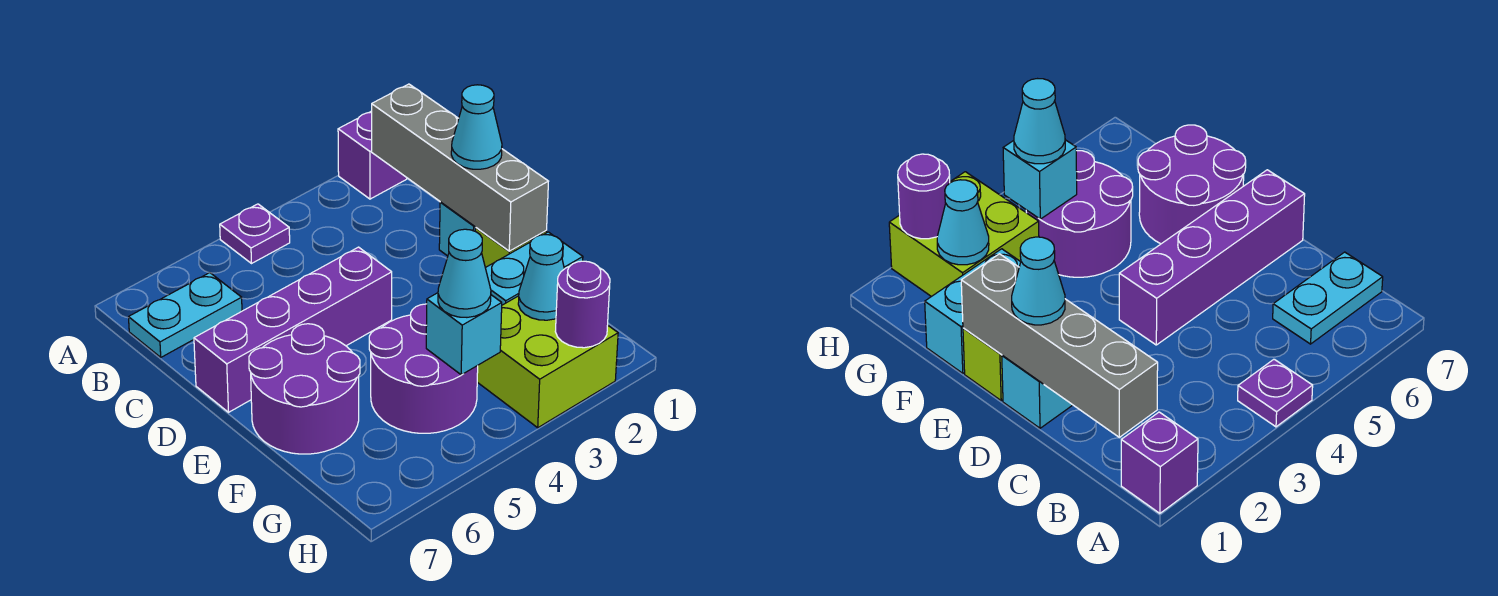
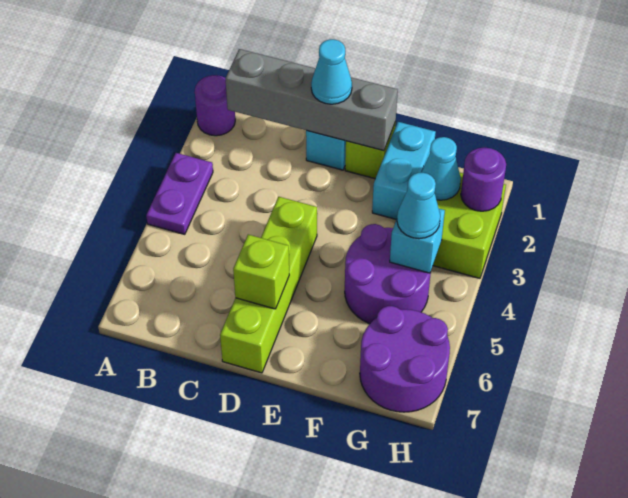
purple brick A1 level 1 -> purple round brick A1 level 1
purple plate A4 level 1 -> purple plate A3:A4 level 1
cyan plate B6:B7 level 1 -> none
purple brick D4:D7 level 1 -> lime brick D4:D7 level 1
none -> lime brick D6 level 2
purple round brick E6:F7 level 1 -> purple round brick G6:H7 level 1

